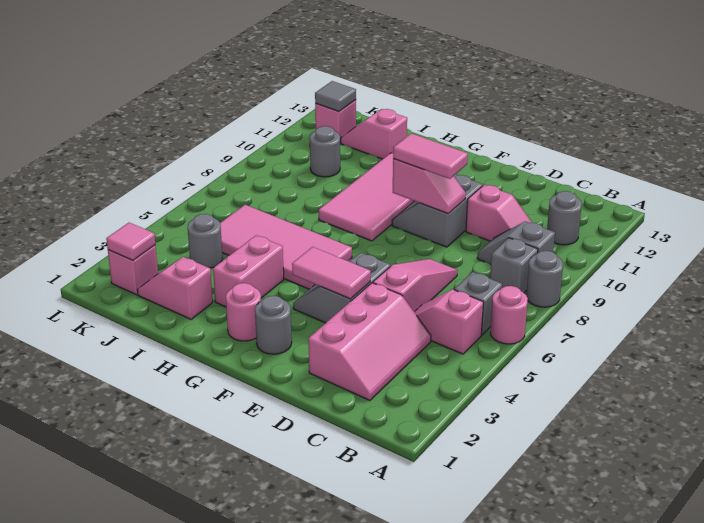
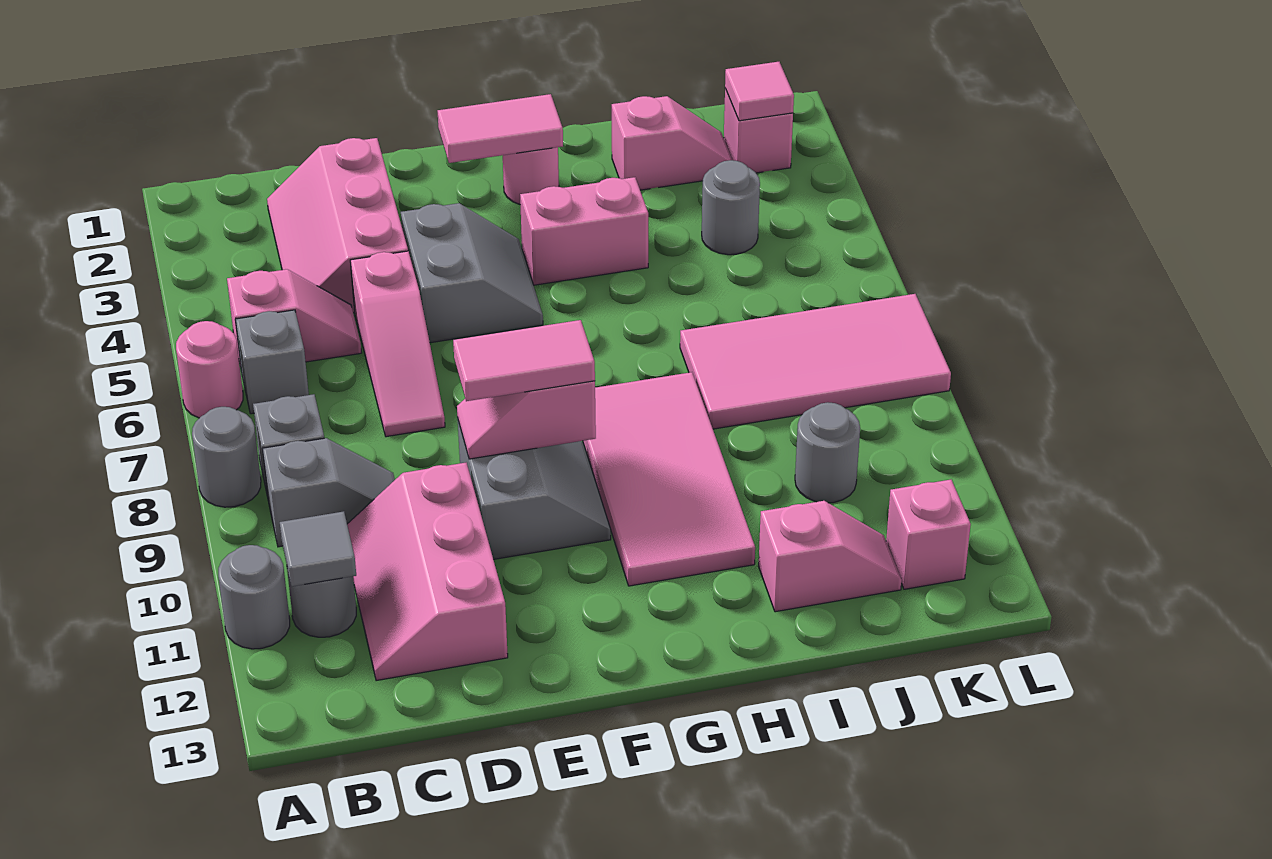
pink slope C10:D10 level 1 top D -> pink slope C10:D12 level 1 top D
pink tile E4:F4 level 2 -> pink tile F2:G2 level 2
grey round brick F2 level 1 -> grey round brick A11 level 1
pink tile G5:J6 level 1 -> pink tile I7:L8 level 1
pink brick H3:H4 level 1 -> pink brick G4:H4 level 1
grey tile K12 level 2 -> grey tile B11 level 2

